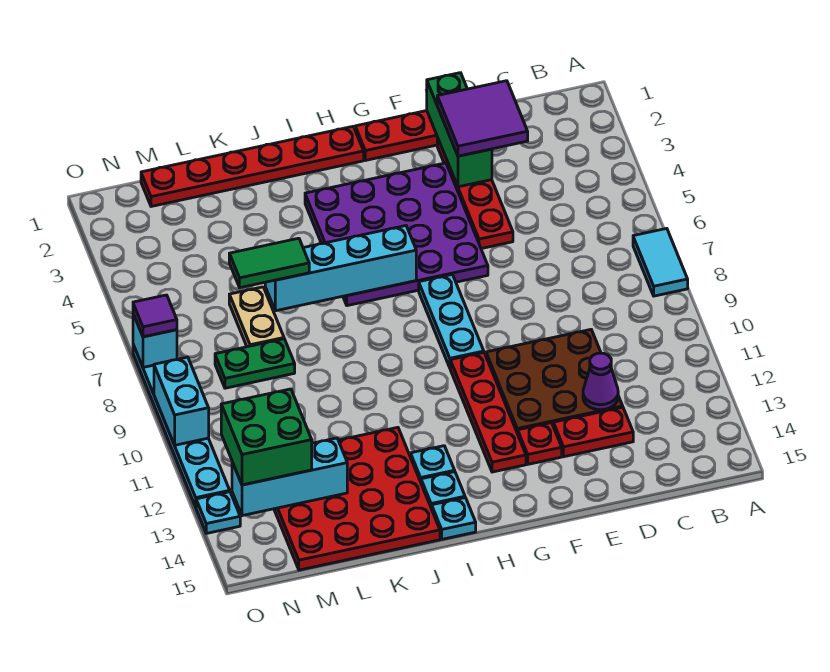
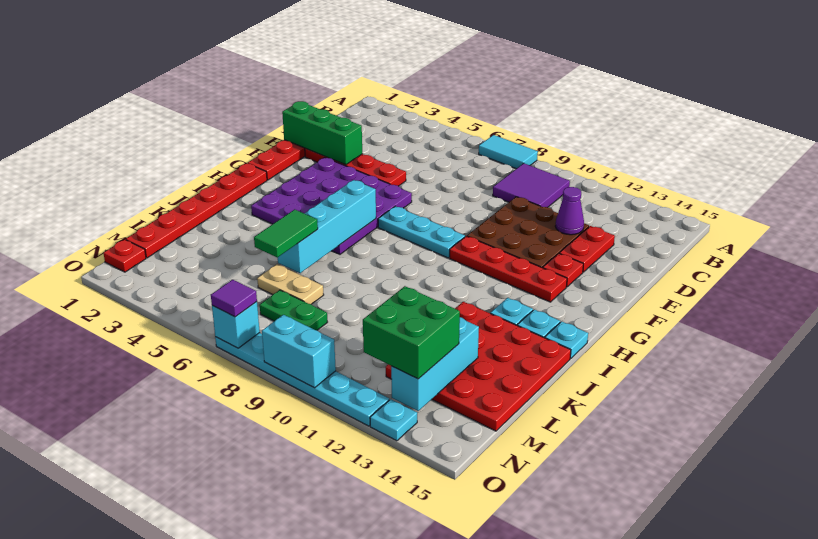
purple tile D2:E3 level 3 -> purple tile B9:C10 level 1
green plate L8:M8 level 1 -> green plate M7:M8 level 1
none -> red plate N1 level 1

